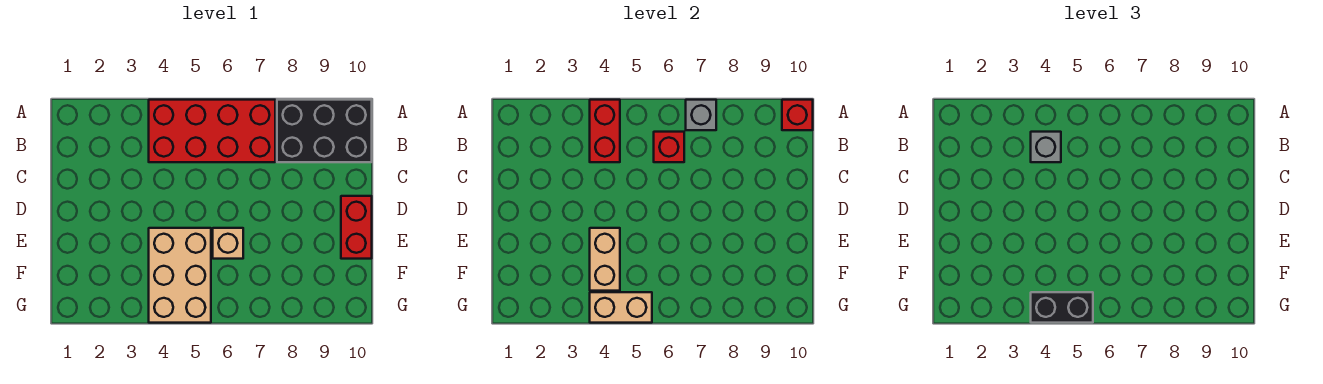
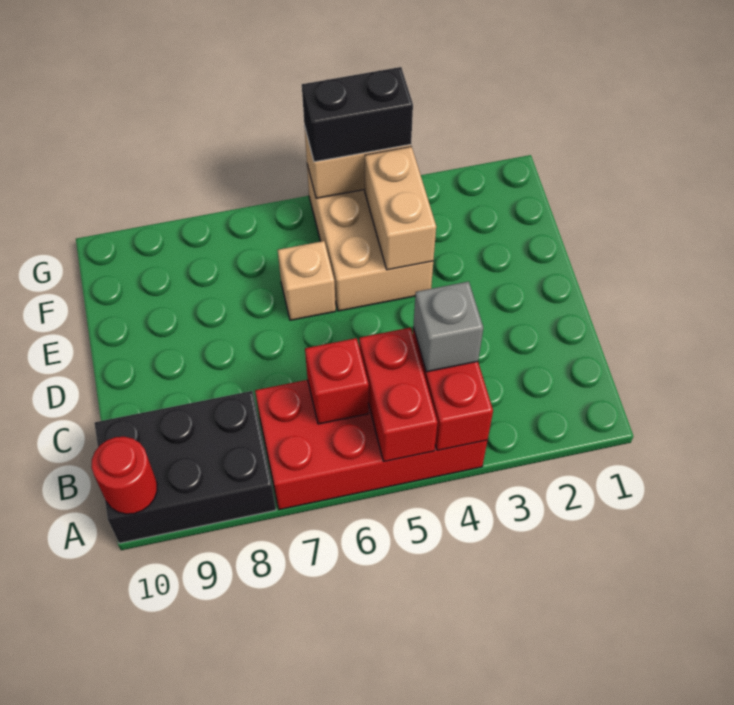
grey brick A7 level 2 -> none
red brick A10 level 2 -> red round brick A10 level 2
red brick D10:E10 level 1 -> red brick A5:B5 level 2

